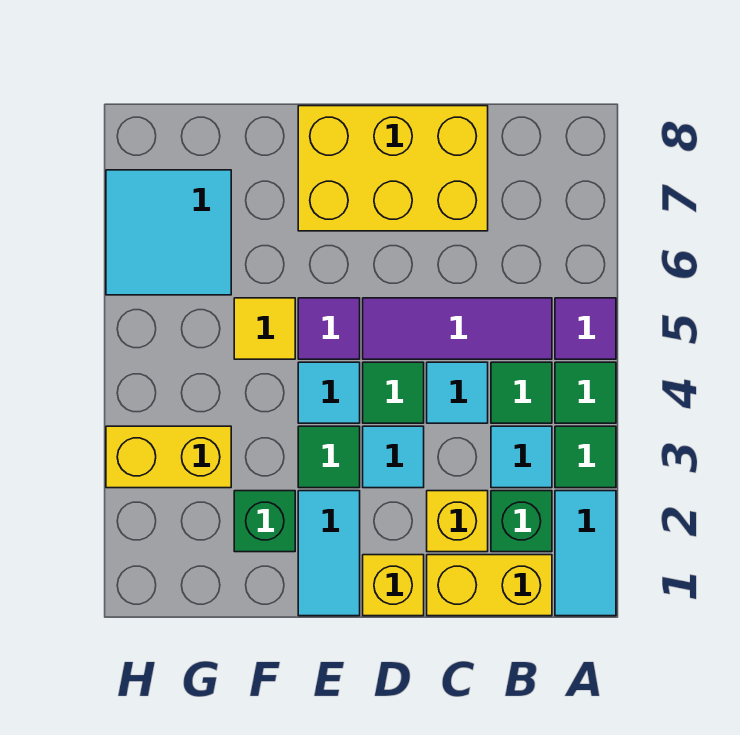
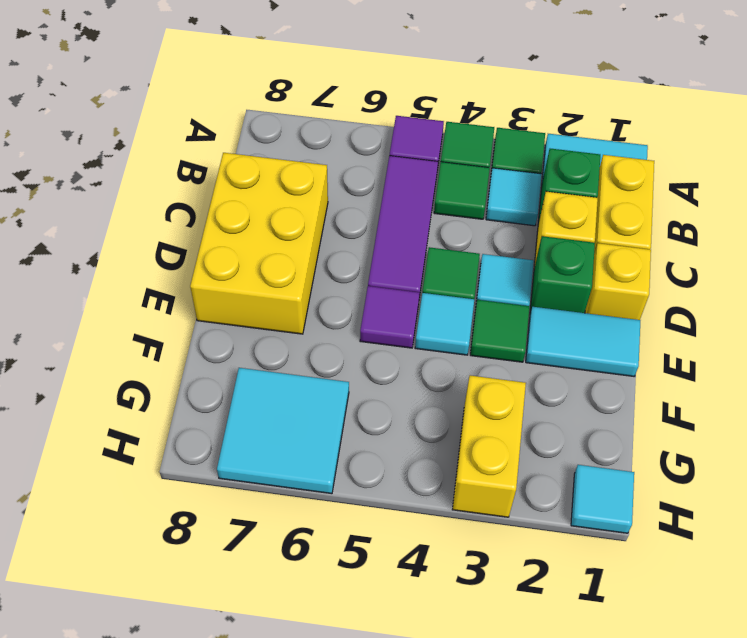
cyan tile C4 level 1 -> cyan tile H1 level 1
green brick F2 level 1 -> green brick D2 level 1
yellow tile F5 level 1 -> none

